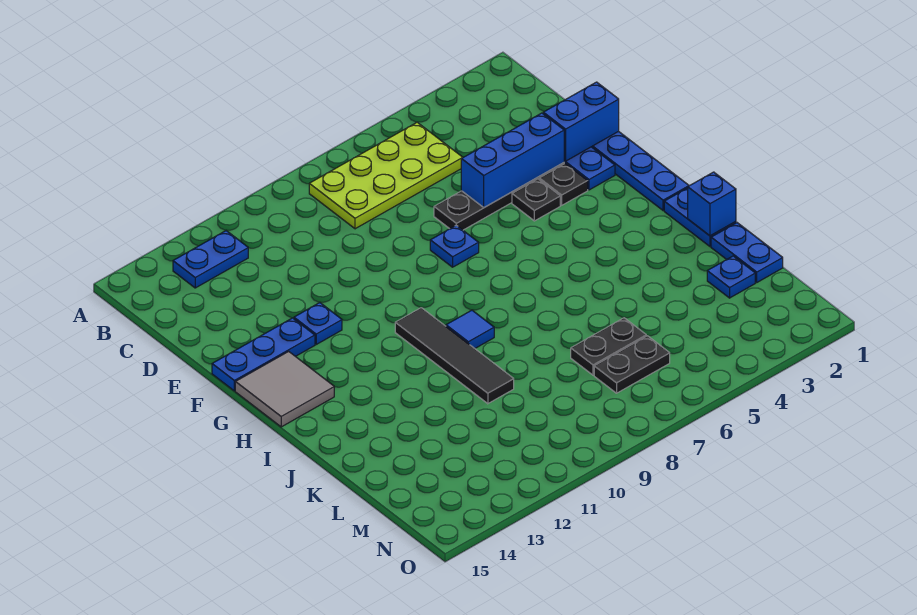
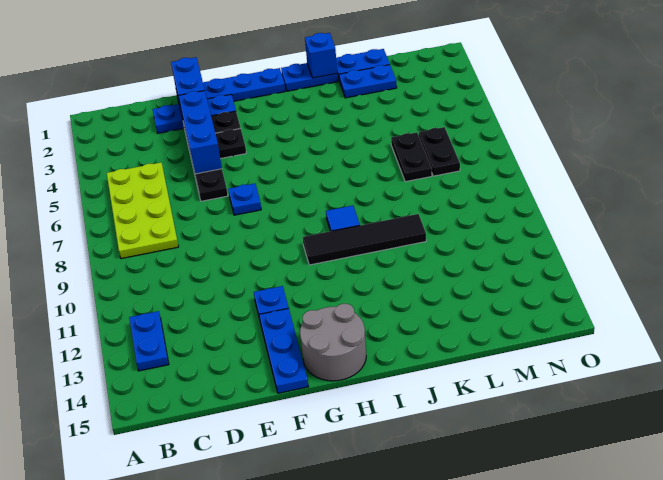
grey tile G14:H15 level 1 -> grey round brick G14:H15 level 1
blue plate L2 level 1 -> blue plate K2:L2 level 1

